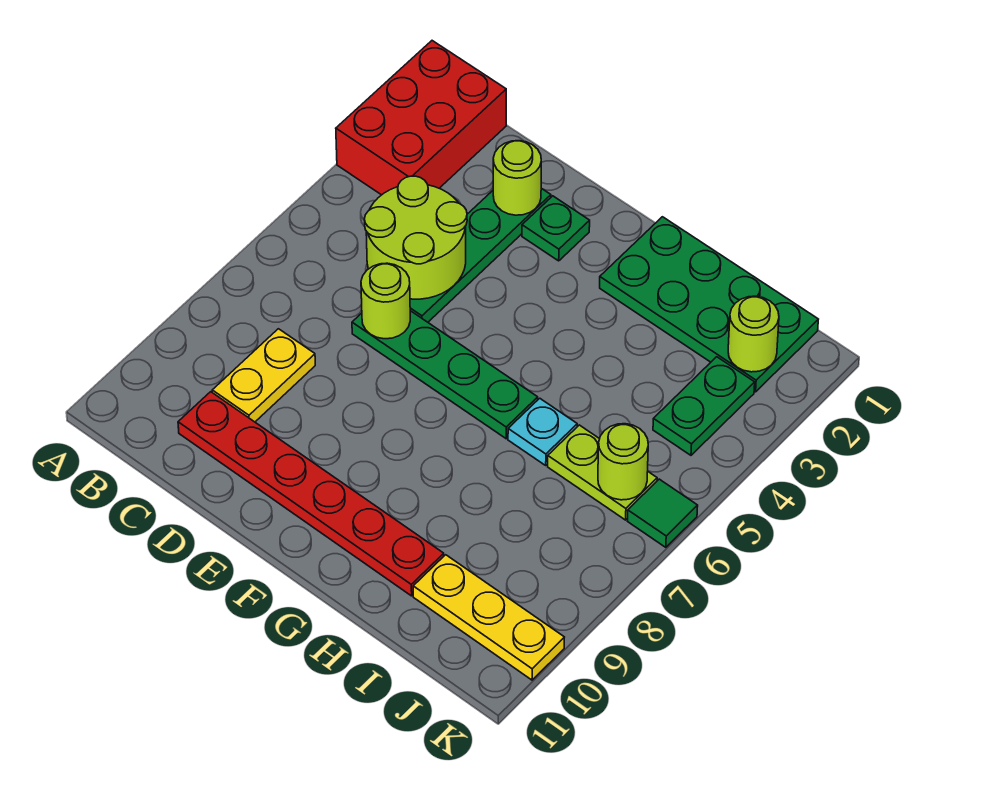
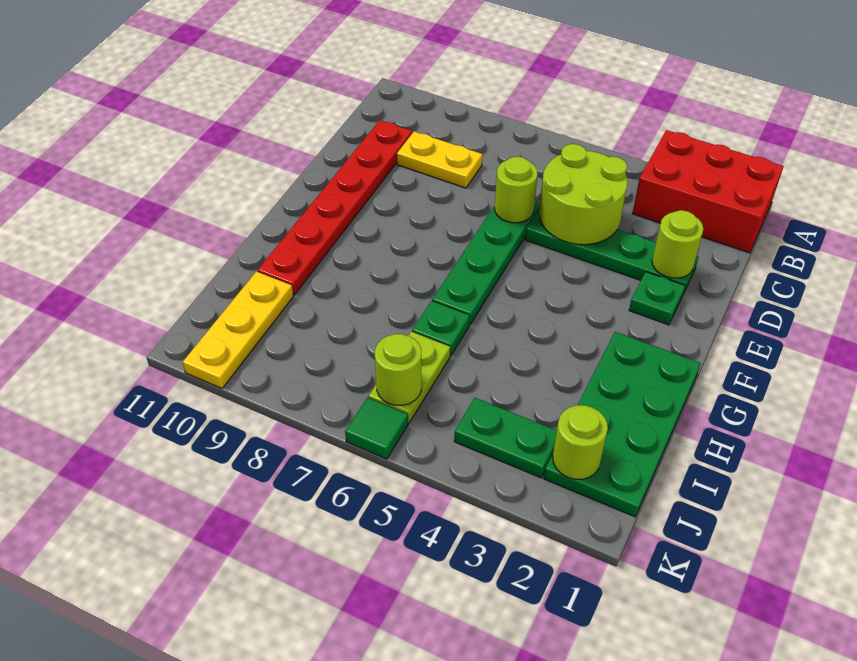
cyan plate H6 level 1 -> green plate H6 level 1

